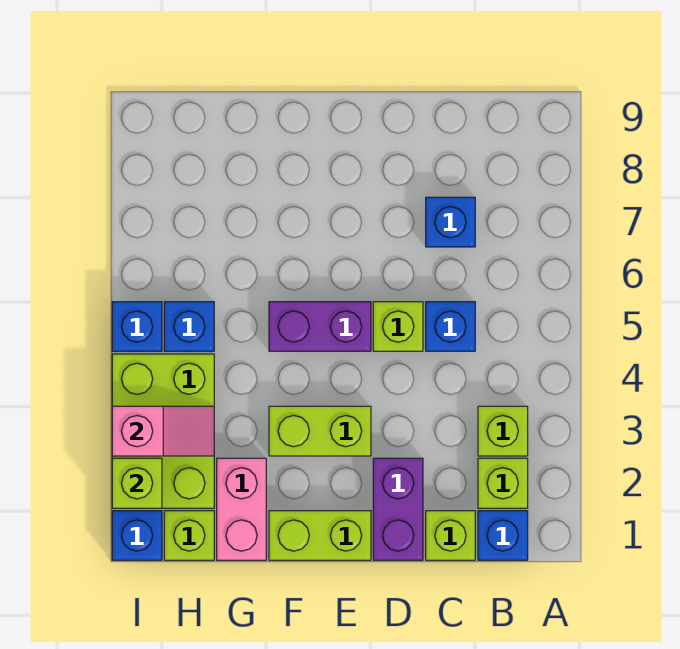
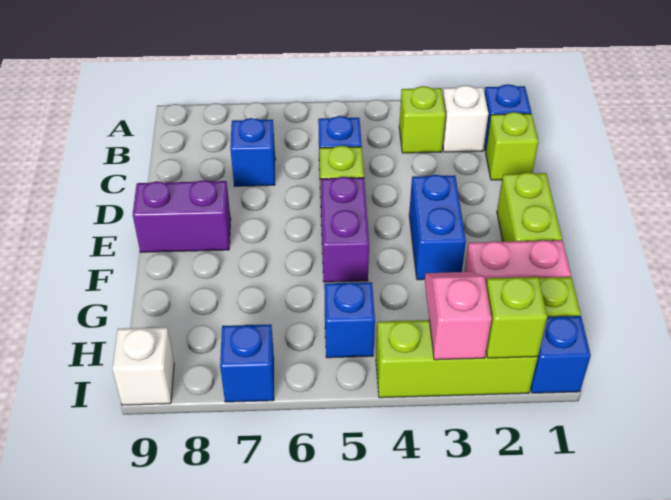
lime brick B2 level 1 -> white brick B2 level 1
purple brick D1:D2 level 1 -> purple brick E8:E9 level 1
lime brick E3:F3 level 1 -> blue brick E3:F3 level 1
lime brick H2:I4 level 1 -> lime brick I2:I4 level 1
blue brick I5 level 1 -> blue brick I7 level 1
none -> white brick I9 level 1

